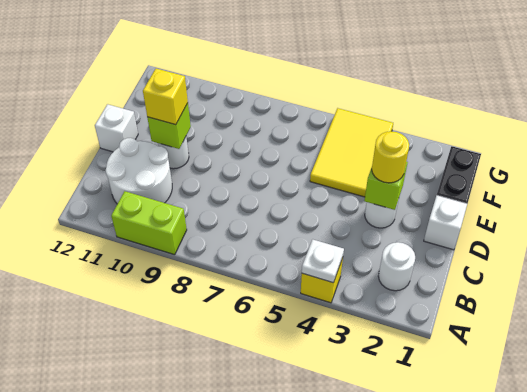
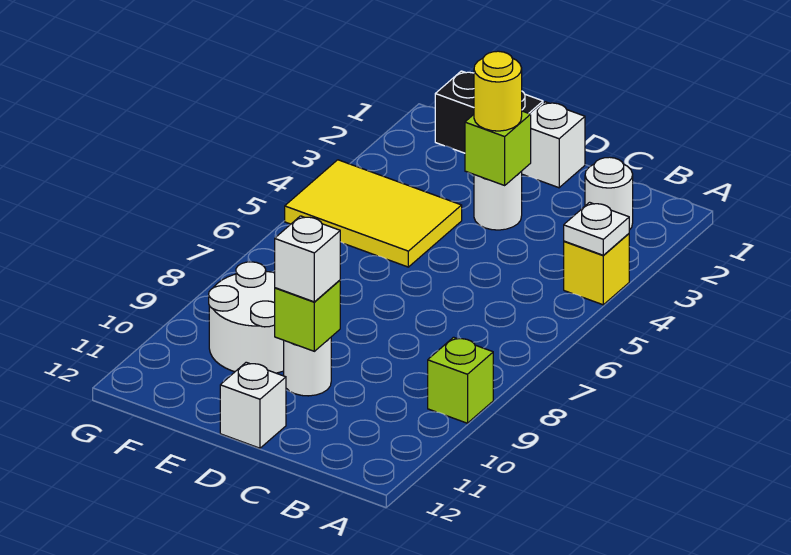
lime brick A9:A10 level 1 -> lime brick A9 level 1
white round brick B10:C11 level 1 -> white round brick E9:F10 level 1
yellow brick D10 level 3 -> white brick D10 level 3

